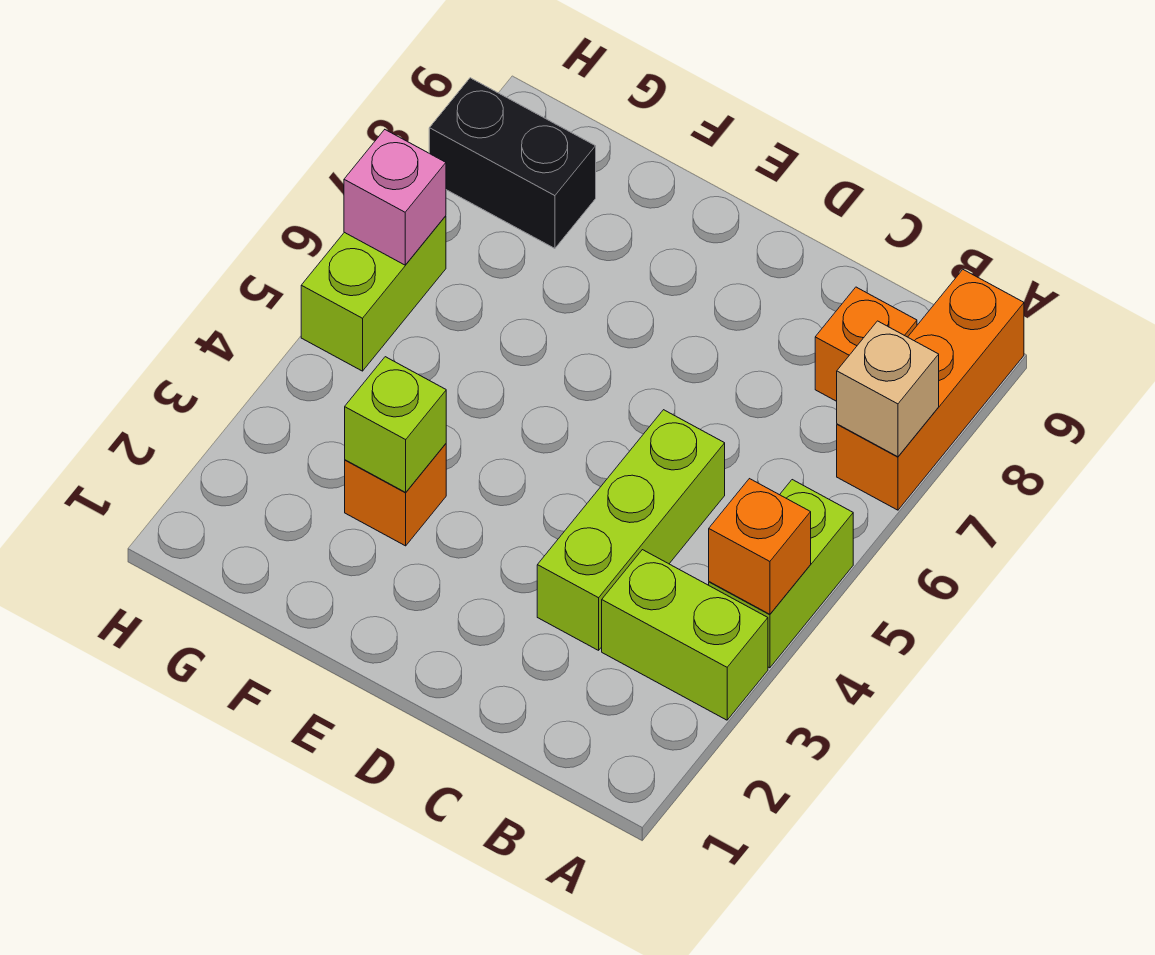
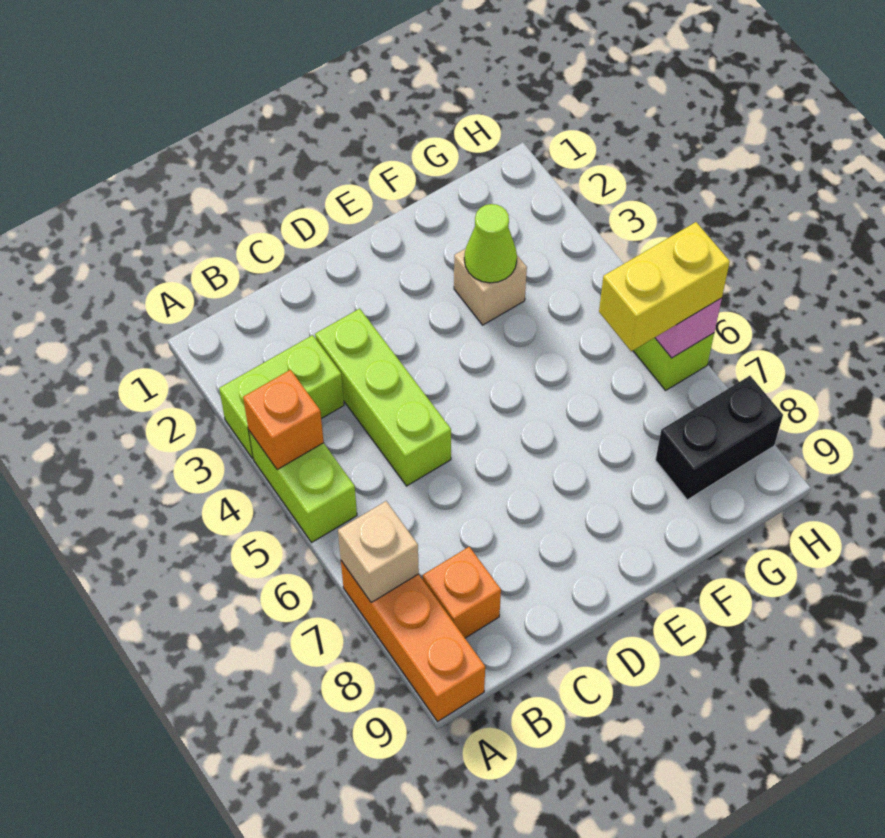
orange brick F3 level 1 -> tan brick F3 level 1
lime brick F3 level 2 -> lime cone F3 level 2
none -> yellow brick G6:H6 level 3

